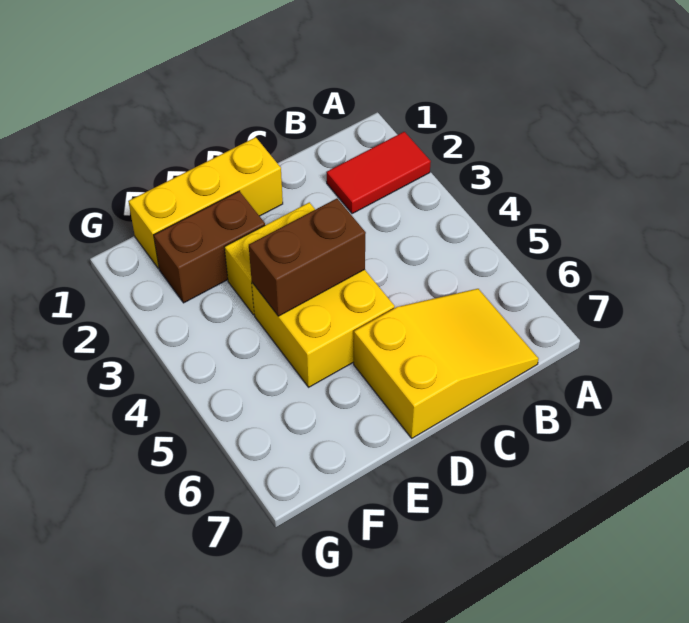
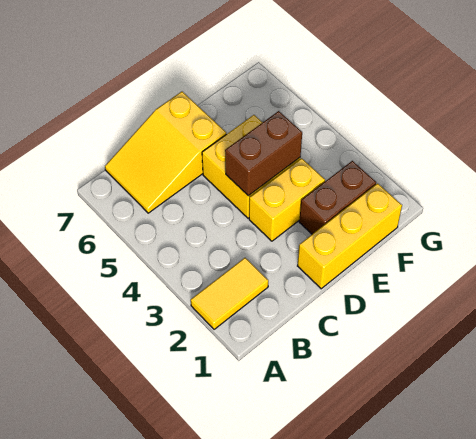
red tile A2:B2 level 1 -> yellow tile A2:B2 level 1

